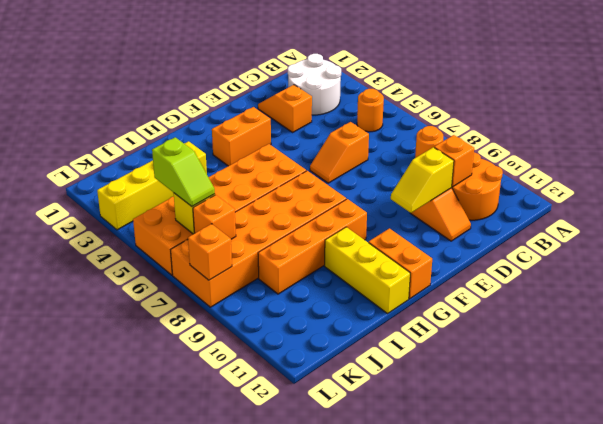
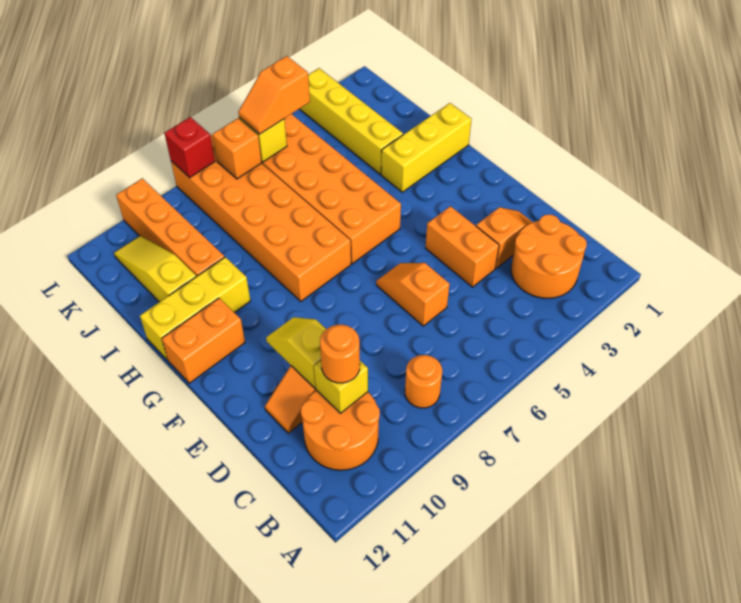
white round brick B2:C3 level 1 -> orange round brick B2:C3 level 1
orange round brick B5 level 1 -> orange round brick C10 level 3
orange brick C10 level 2 -> yellow brick C10 level 2
orange brick F3:G3 level 1 -> orange brick D4:E4 level 1
orange brick G9:J9 level 1 -> orange brick I10:L10 level 1
none -> yellow brick H1:H3 level 1
none -> yellow slope I11:K11 level 1 top I
lime slope K5:K6 level 3 top 5 -> orange slope K5:K6 level 3 top 5
orange brick L8 level 2 -> red brick L8 level 2

